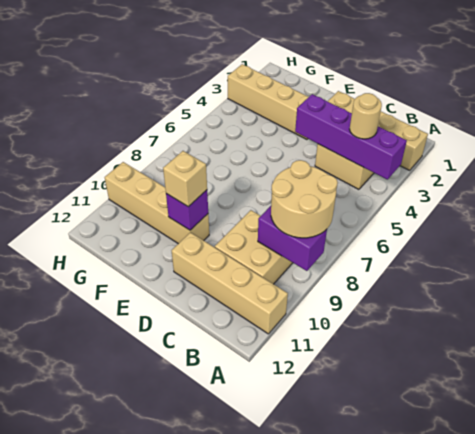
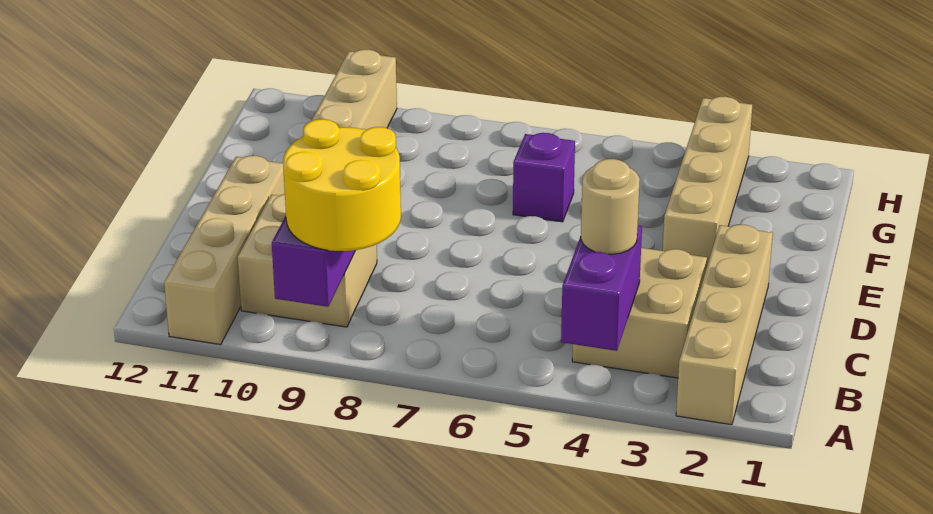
purple brick A4:D4 level 2 -> purple brick A4:B4 level 2
tan round brick A8:B9 level 3 -> yellow round brick A8:B9 level 3
purple brick E10 level 2 -> purple brick F6 level 1
tan brick E10 level 3 -> none

